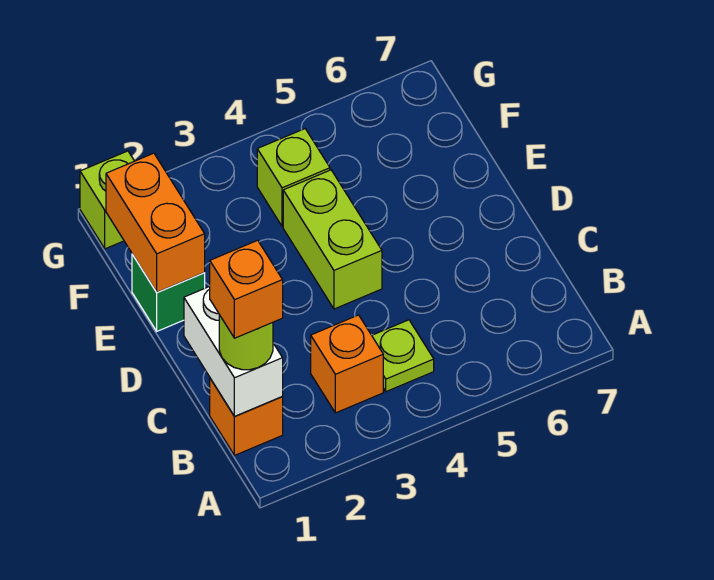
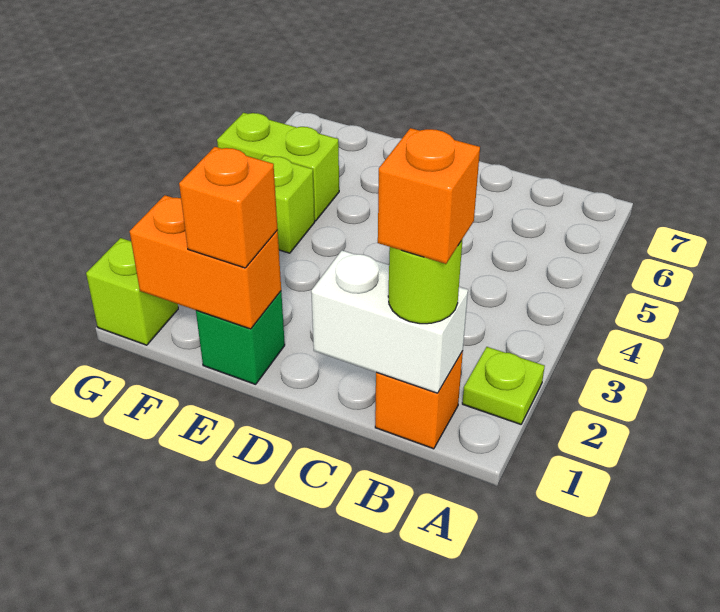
orange brick B3 level 1 -> orange brick E1 level 3
lime plate B4 level 1 -> lime plate A2 level 1
lime brick D4:E4 level 1 -> lime brick F5:G5 level 1

